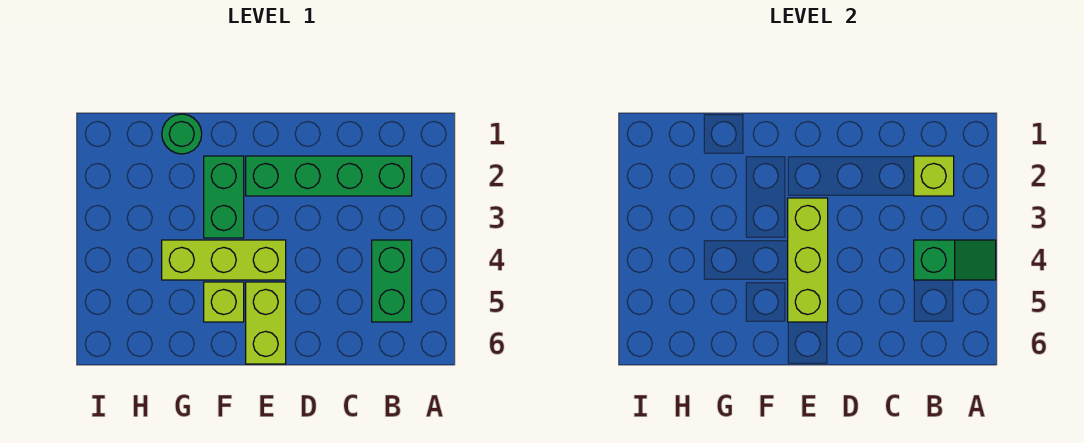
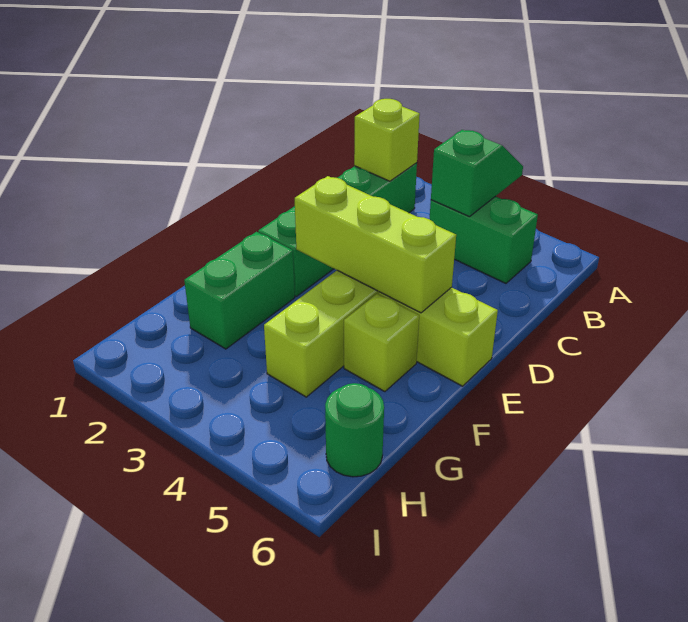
green brick F2:F3 level 1 -> green brick F2:G2 level 1
green round brick G1 level 1 -> green round brick H6 level 1

